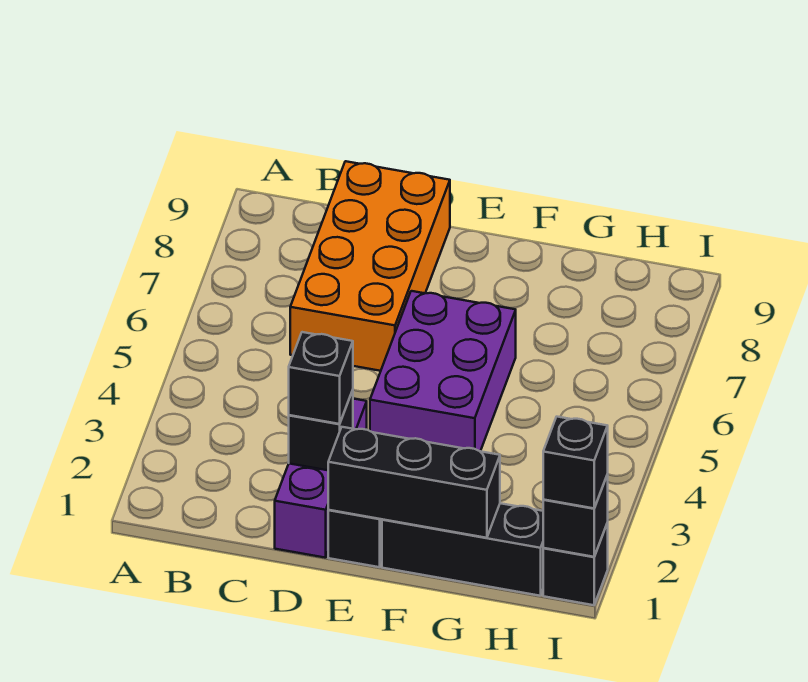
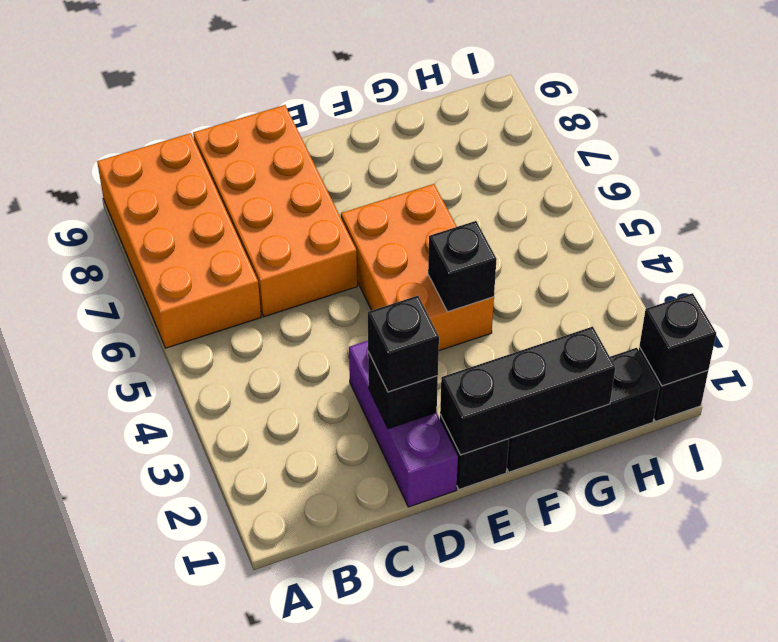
none -> orange brick A6:B9 level 1
purple brick E4:F6 level 1 -> orange brick E4:F6 level 1
black brick I1 level 3 -> black brick F4 level 2

